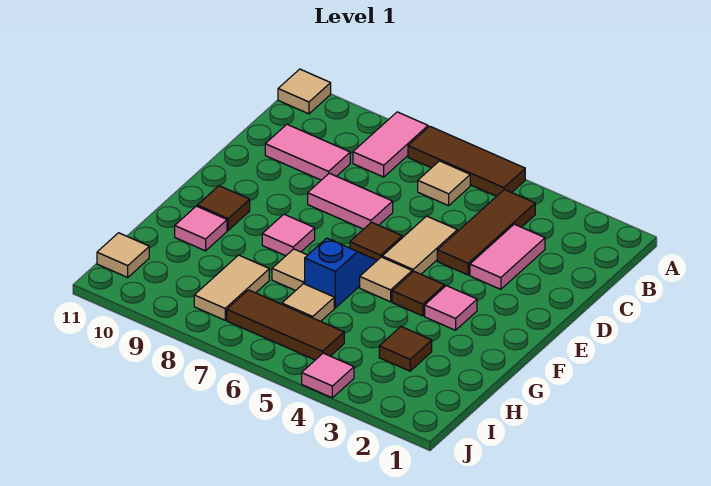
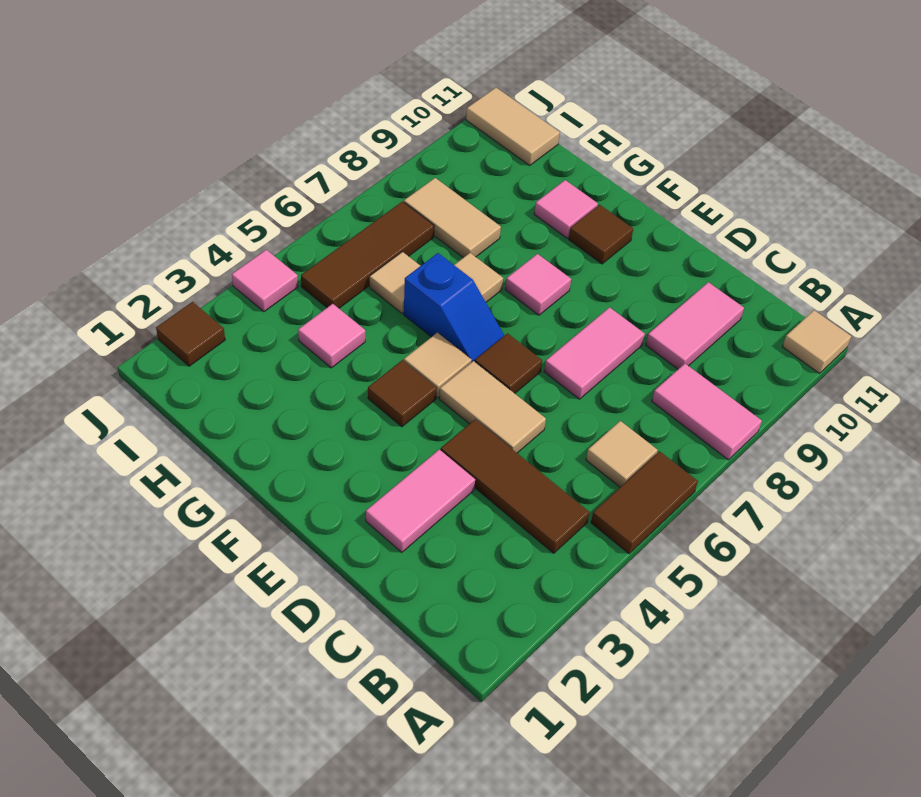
brown tile A5:A7 level 1 -> brown tile A5:A6 level 1
pink tile C3:D3 level 1 -> pink tile D2:D3 level 1
pink tile F3 level 1 -> pink tile H4 level 1
brown tile H3 level 1 -> brown tile J2 level 1
tan tile I11 level 1 -> tan tile I11:J11 level 1

